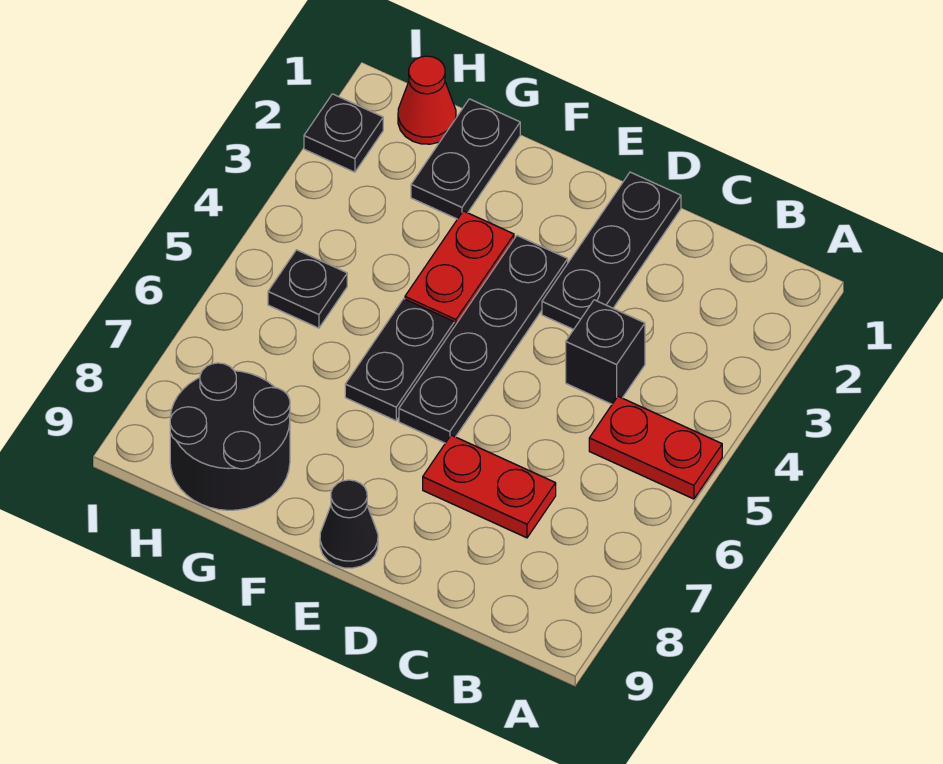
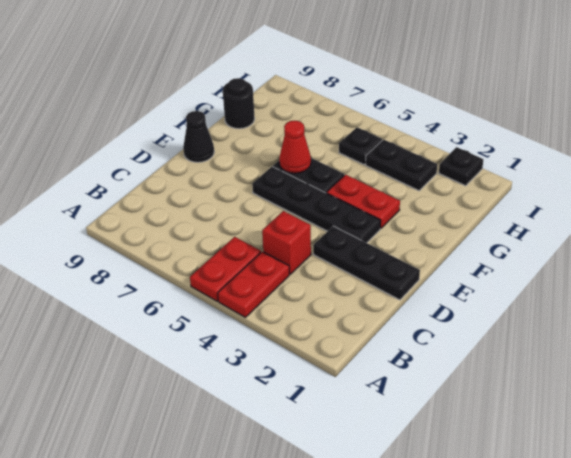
black brick C4 level 1 -> red brick C4 level 1
red plate C7:D7 level 1 -> red plate A4:B4 level 1
black plate G1:G2 level 1 -> black plate H3:H4 level 1
black round brick G8:H9 level 1 -> black round brick G9 level 1
red cone H1 level 1 -> red cone F6 level 2

